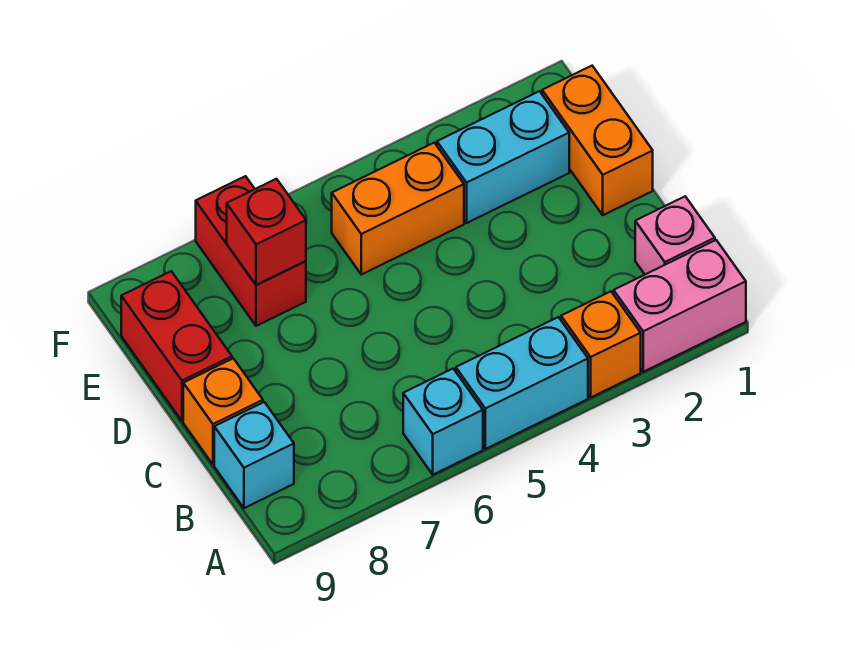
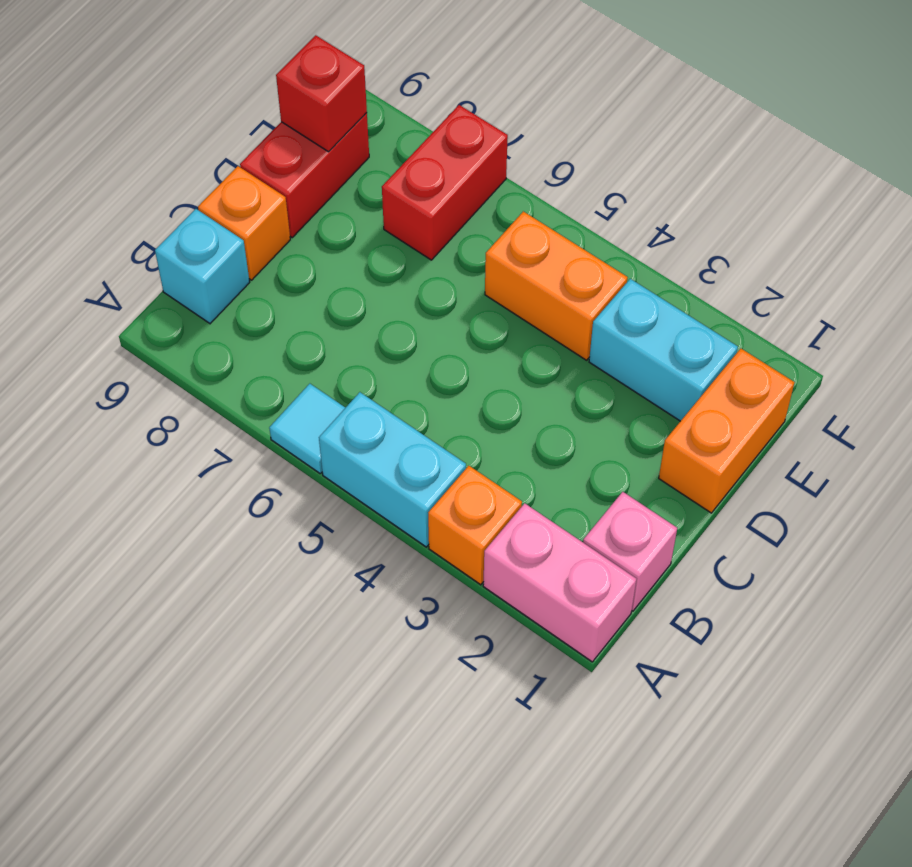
cyan brick A6 level 1 -> cyan tile A6 level 1
red brick E7 level 2 -> red brick E9 level 2

